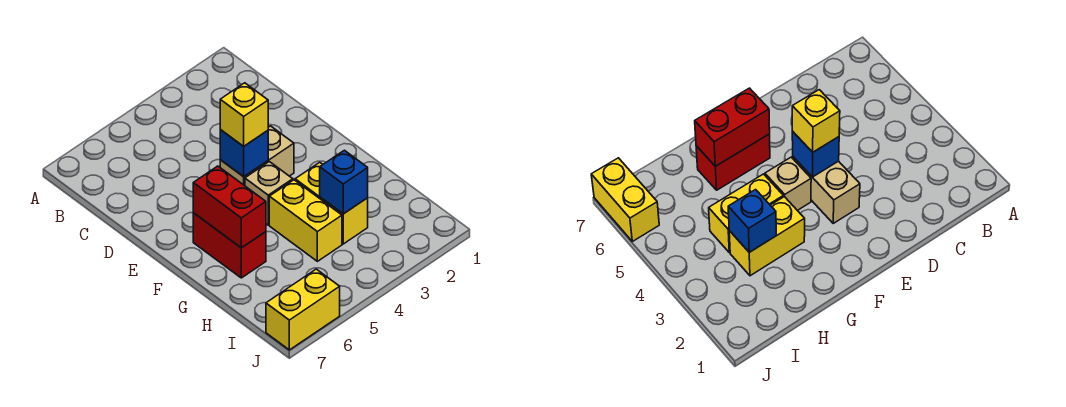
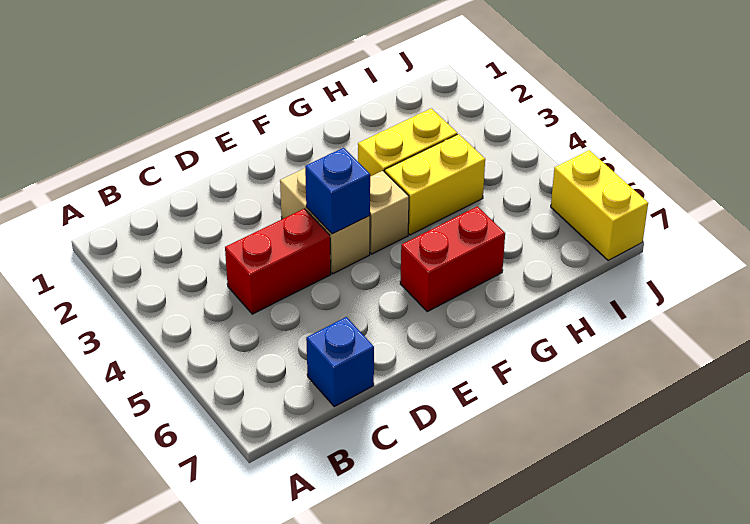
yellow brick E4 level 3 -> none
red brick F6:G6 level 2 -> red brick C4:D4 level 1
blue brick H3 level 2 -> blue brick C7 level 1

